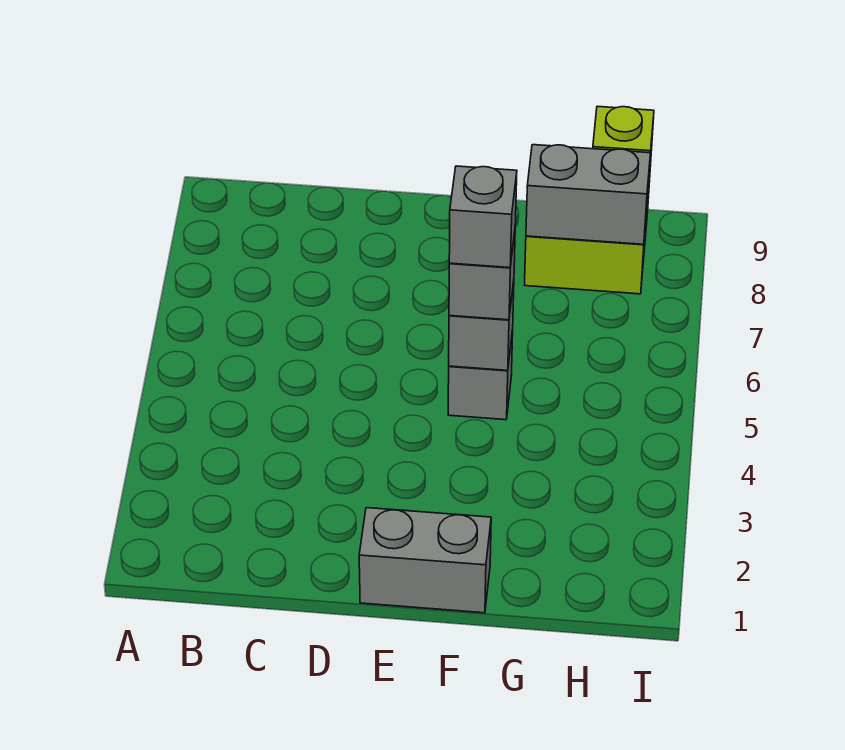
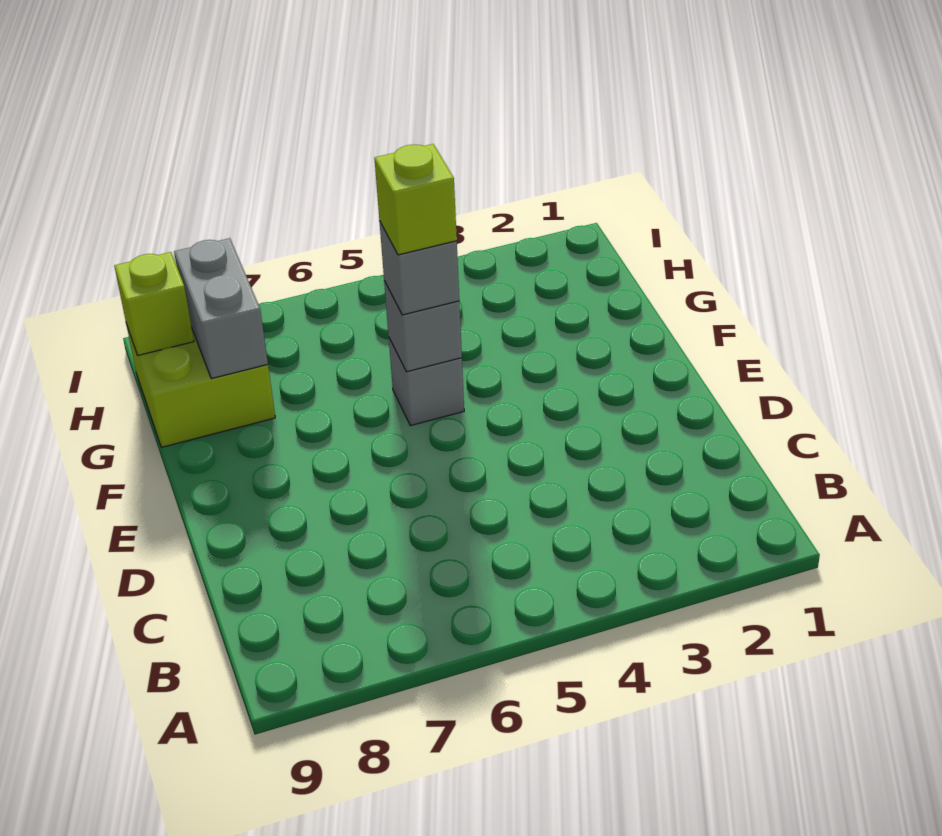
grey brick E1:F1 level 1 -> none
grey brick F5 level 4 -> lime brick F5 level 4

